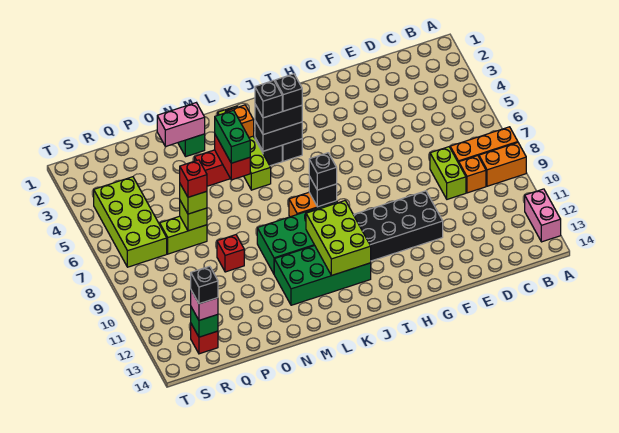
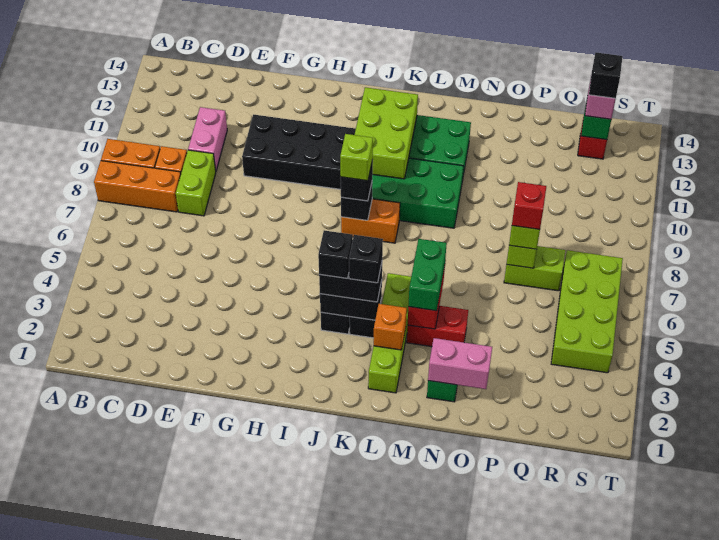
pink brick A12:A13 level 1 -> pink brick D10:D11 level 1
none -> lime brick J8 level 4
red brick O9 level 1 -> none

